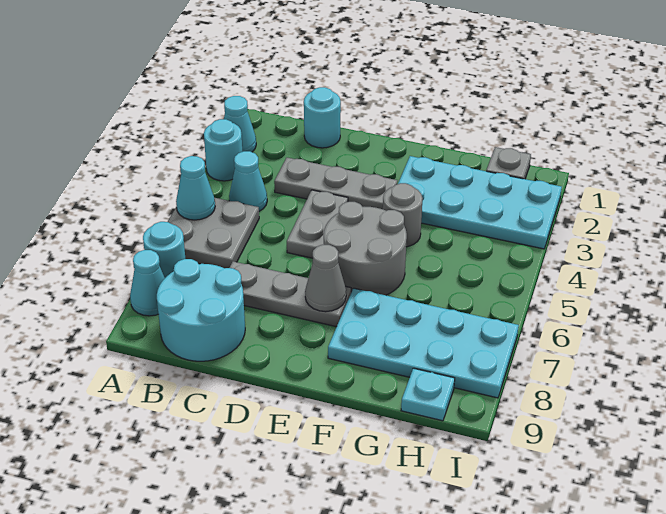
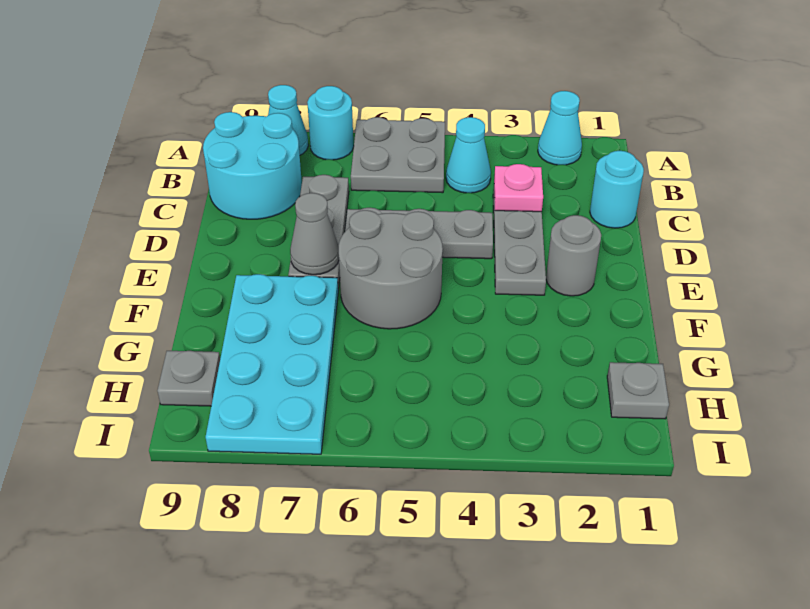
cyan round brick A3 level 1 -> none
cyan cone A5 level 2 -> none
none -> pink plate C3 level 2
grey plate D4:D5 level 1 -> grey plate D4:D6 level 1
cyan plate F2:I3 level 1 -> none
grey round brick F4 level 1 -> grey round brick E2 level 1
cyan plate H9 level 1 -> grey plate H9 level 1

